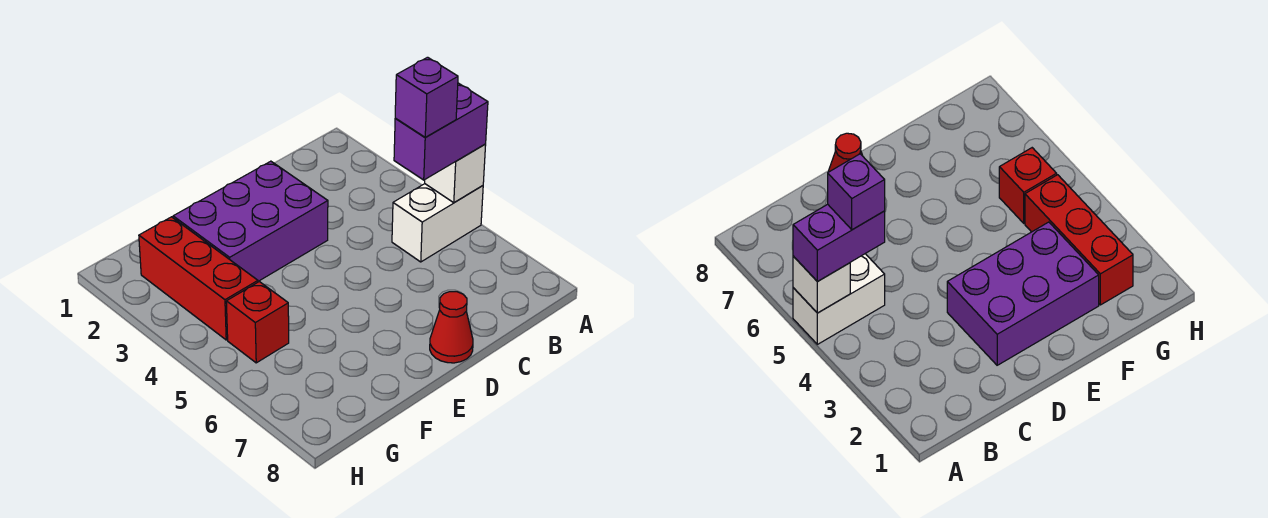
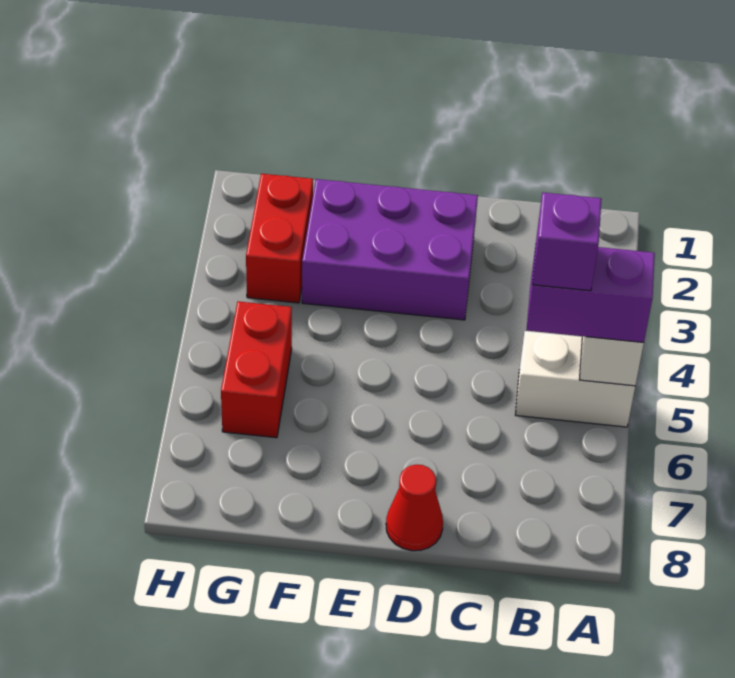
red brick G2:G4 level 1 -> red brick G2:G3 level 1
red brick G5 level 1 -> red brick G5:G6 level 1

